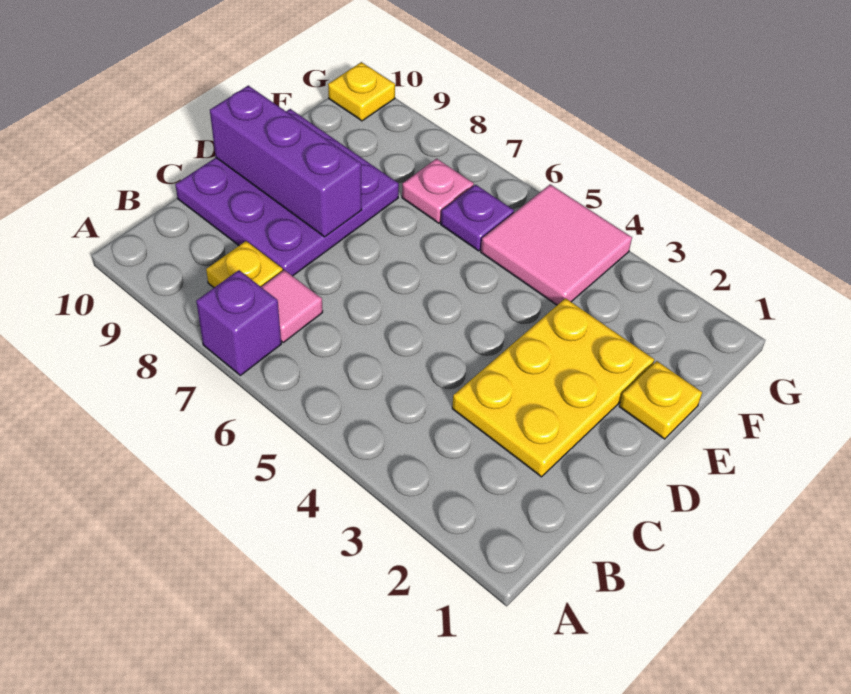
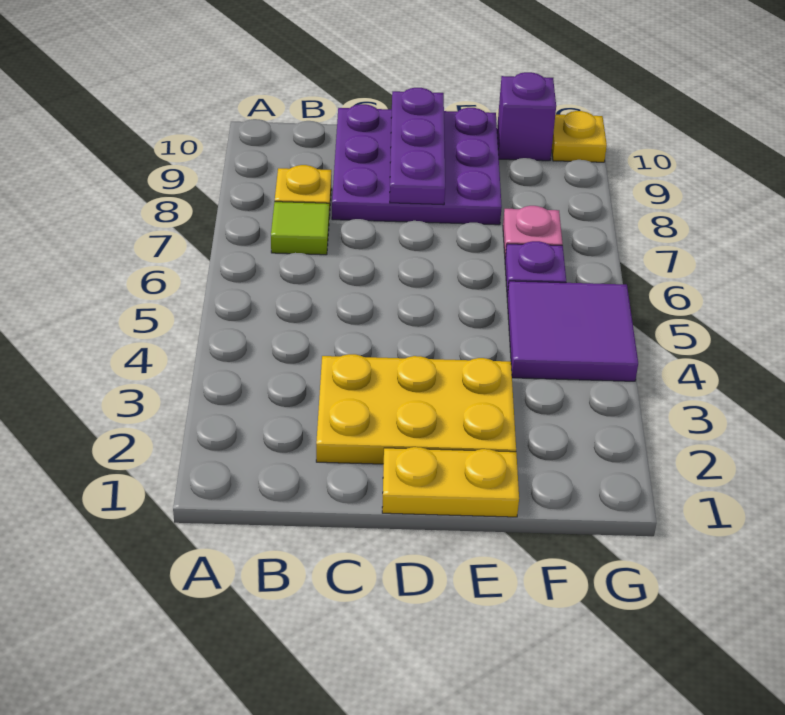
purple brick A7 level 1 -> purple brick F10 level 1
pink tile B7 level 1 -> lime tile B7 level 1
purple brick D8:D10 level 2 -> purple plate D8:D10 level 2
yellow plate E1 level 1 -> yellow plate D1:E1 level 1
pink tile F4:G5 level 1 -> purple tile F4:G5 level 1

